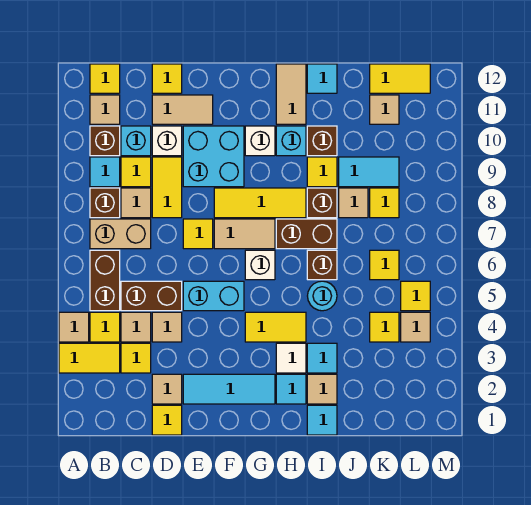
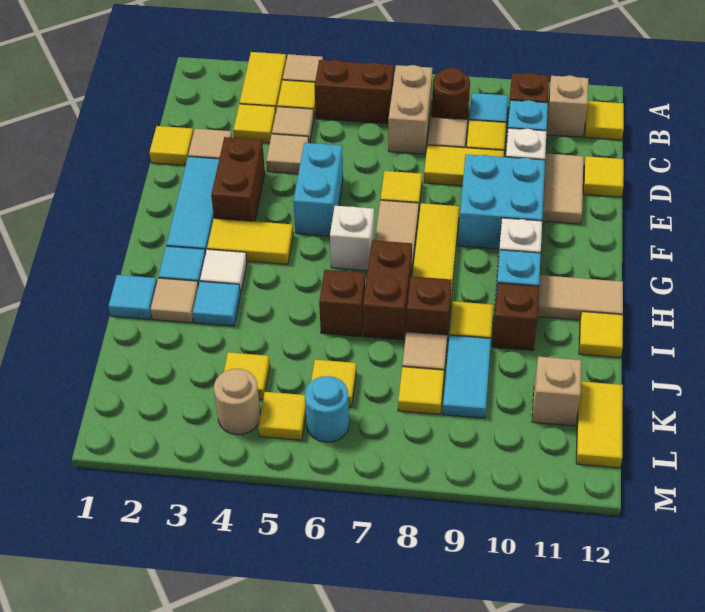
brown brick B8 level 1 -> brown round brick B8 level 1
tan tile B11 level 1 -> tan brick B11 level 1
brown brick C5:D5 level 1 -> brown brick E3:F3 level 1
yellow tile G4:H4 level 1 -> yellow tile G3:G4 level 1
cyan round brick I5 level 1 -> cyan round brick L6 level 1
cyan tile I12 level 1 -> yellow tile I12 level 1
tan tile K11 level 1 -> tan brick K11 level 1
tan tile L4 level 1 -> tan round brick L4 level 1

